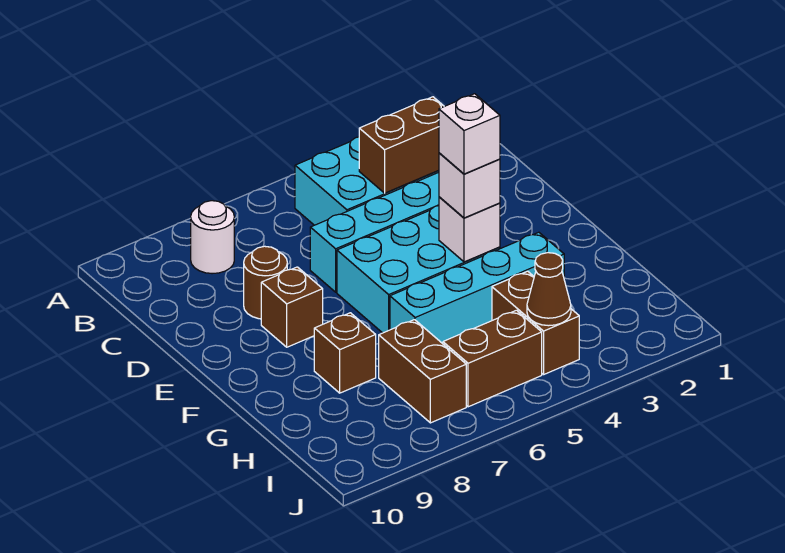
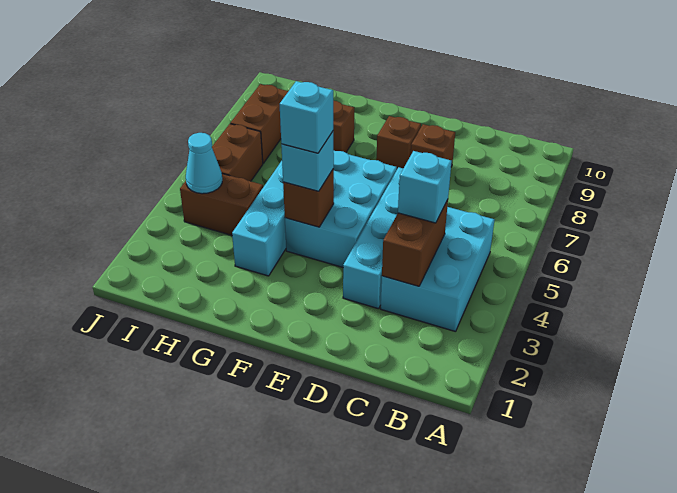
white round brick B8 level 1 -> none
none -> cyan brick C4 level 3
brown round brick D8 level 1 -> brown brick D8 level 1
white brick F4 level 2 -> brown brick F4 level 2
white brick F4 level 3 -> cyan brick F4 level 3
white brick F4 level 4 -> cyan brick F4 level 4
brown brick H7:I7 level 1 -> brown brick I7:I8 level 1
brown cone I4 level 2 -> cyan cone I4 level 2

